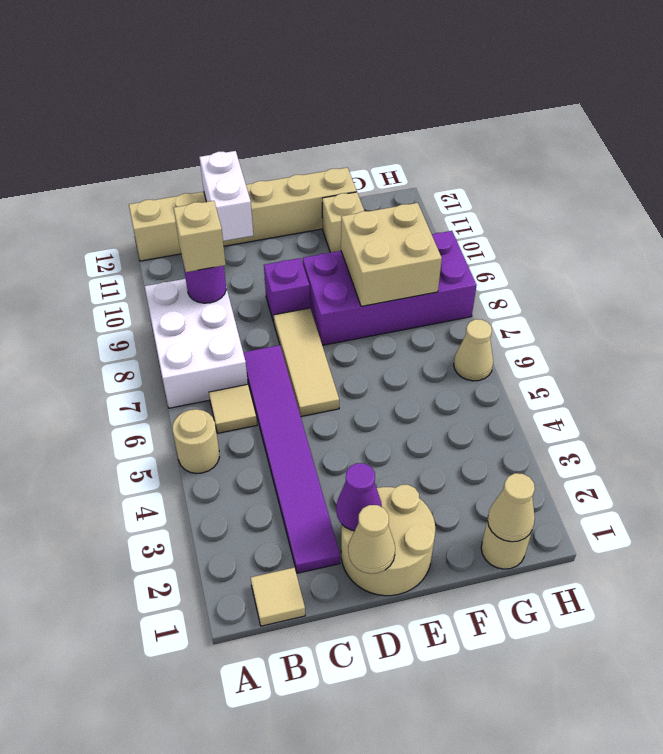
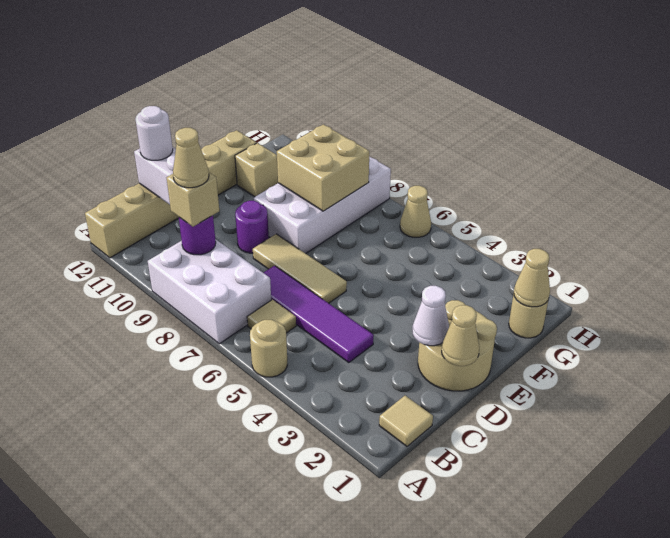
none -> tan cone B9 level 4
purple tile C2:C7 level 1 -> purple tile C4:C7 level 1
none -> white round brick C12 level 3
purple cone D2 level 2 -> white cone D2 level 2
purple brick D9 level 1 -> purple round brick D9 level 1
purple brick E8:H9 level 1 -> white brick E8:H9 level 1

